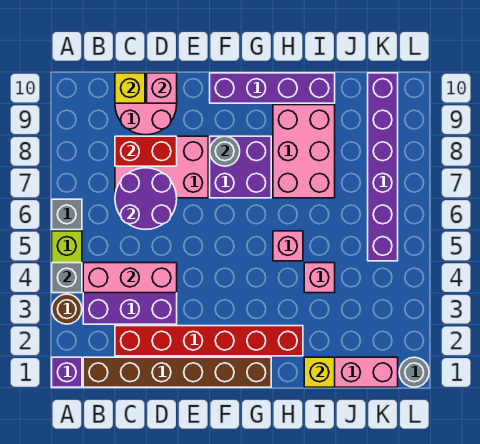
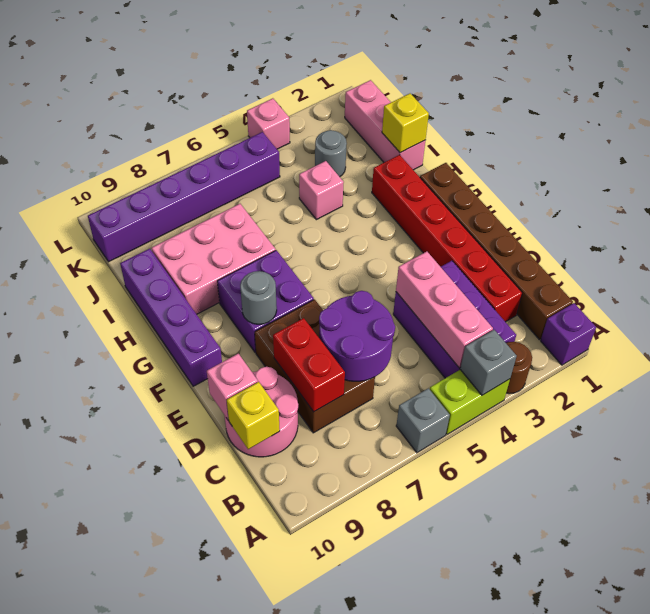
pink brick C7:E8 level 1 -> brown brick C7:E8 level 1
pink brick H5 level 1 -> pink brick L4 level 1
grey round brick L1 level 1 -> grey round brick J3 level 1

